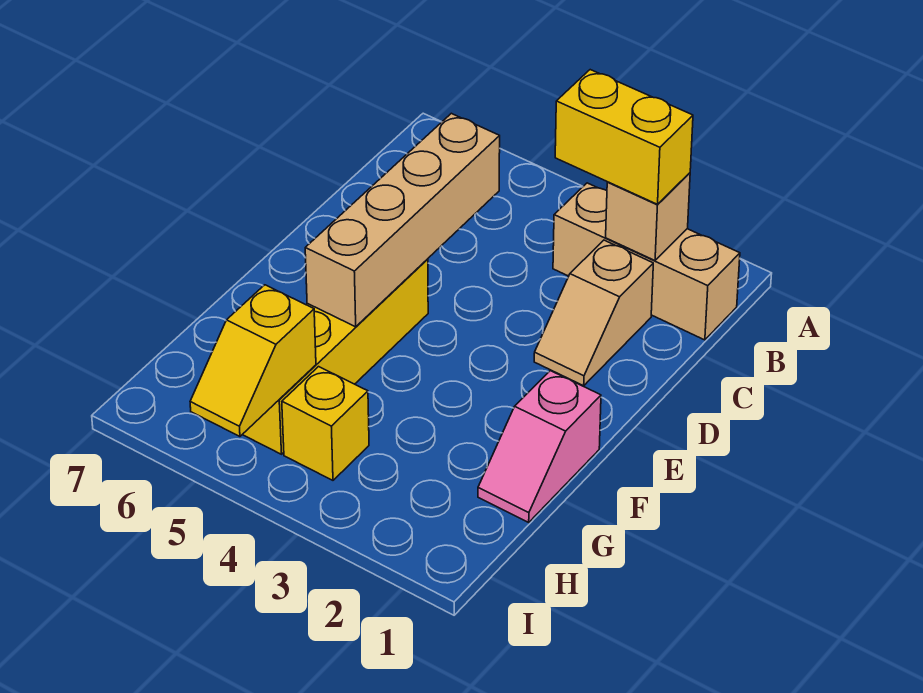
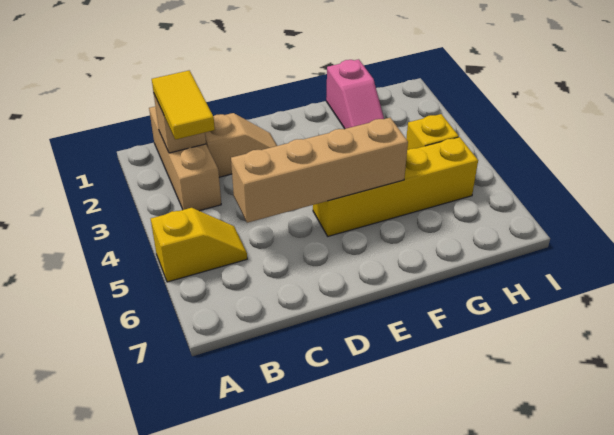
yellow brick B2:B3 level 3 -> yellow tile B2:B3 level 3
pink slope F1:G1 level 1 top F -> pink slope G1:G2 level 1 top 1
yellow slope H5:I5 level 2 top H -> yellow slope A5:B5 level 1 top A

